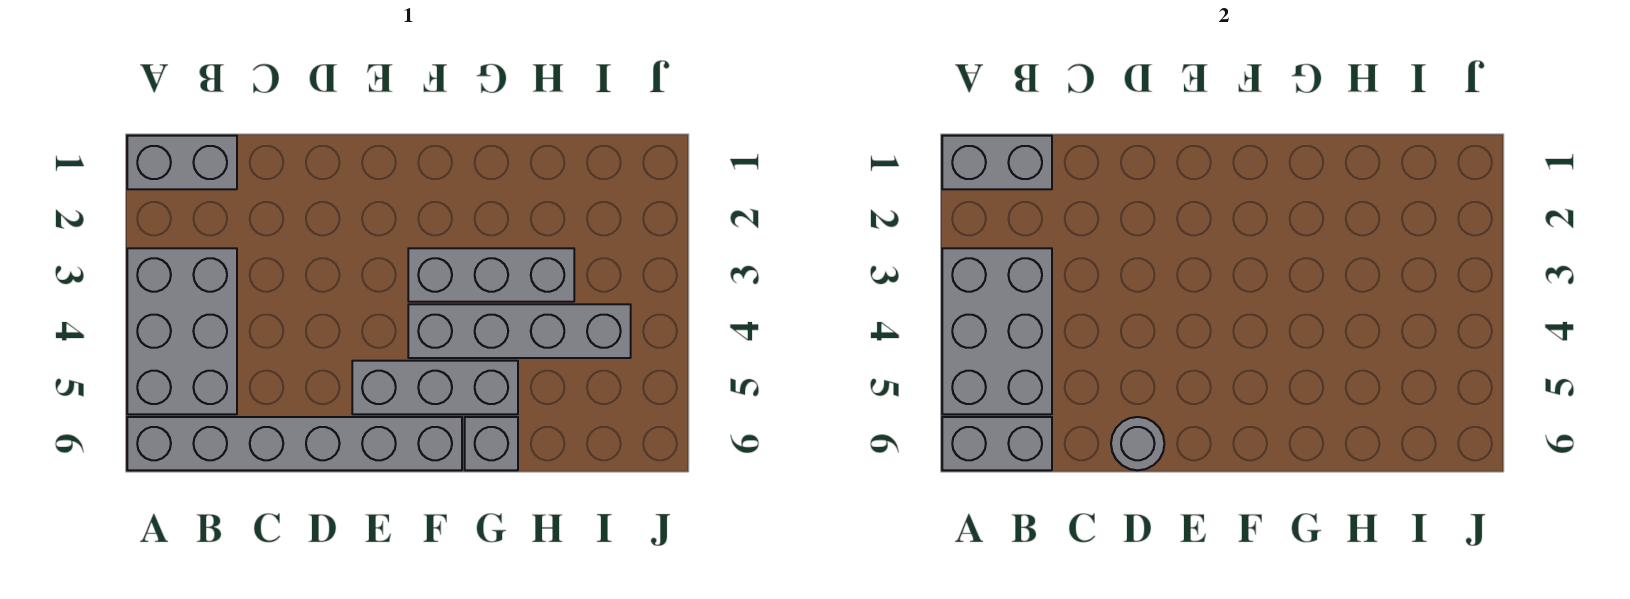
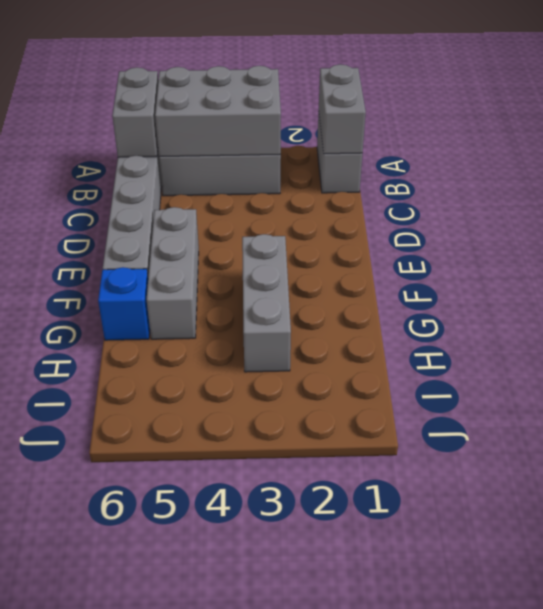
grey round brick D6 level 2 -> none
grey brick F4:I4 level 1 -> none
grey brick G6 level 1 -> blue brick G6 level 1

